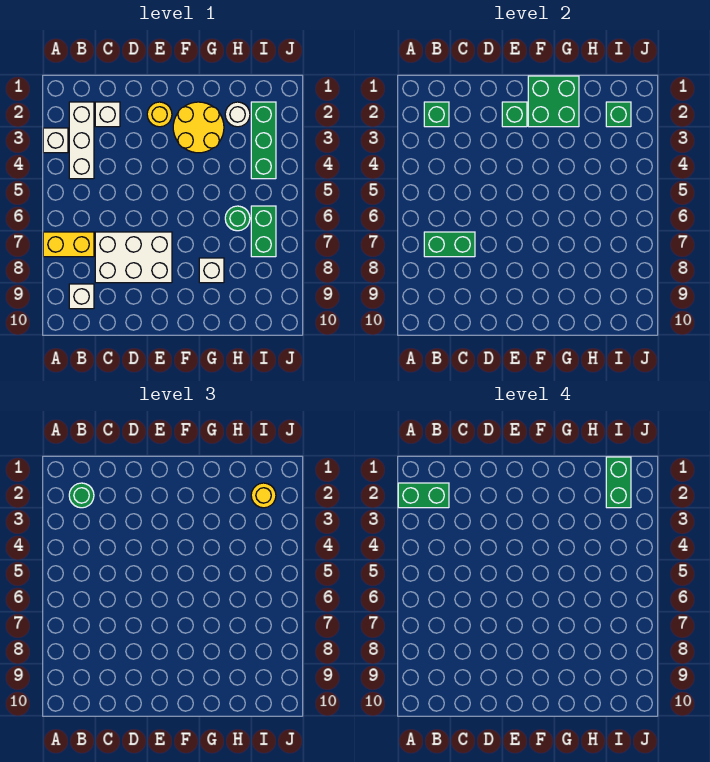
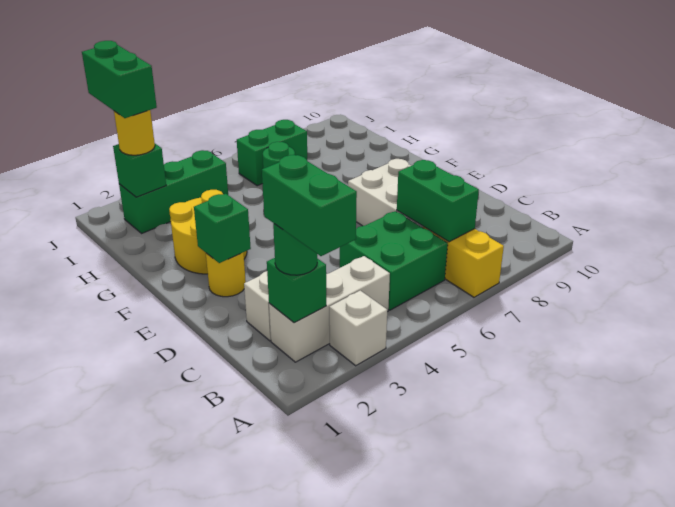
white brick B9 level 1 -> none
green brick F1:G2 level 2 -> green brick B5:C6 level 1
white brick G8 level 1 -> none
white round brick H2 level 1 -> none
green brick I1:I2 level 4 -> green brick I2:J2 level 4

